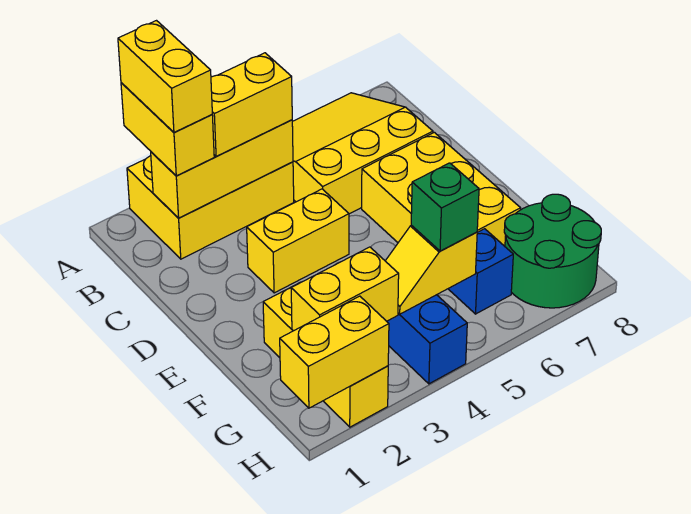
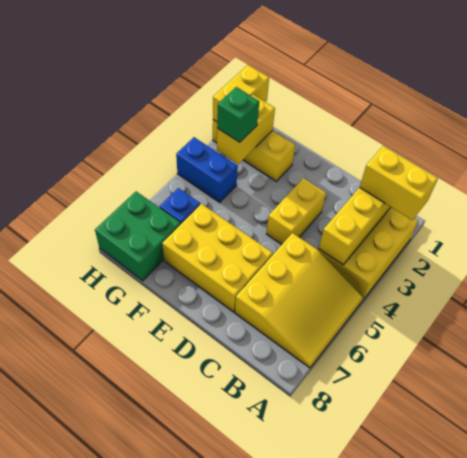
yellow brick A2:B2 level 4 -> none
yellow brick B3:B4 level 3 -> none
yellow slope G4:G5 level 2 top 5 -> none
green brick G5 level 3 -> green brick G3 level 3
green round brick G7:H8 level 1 -> green brick G7:H8 level 1

